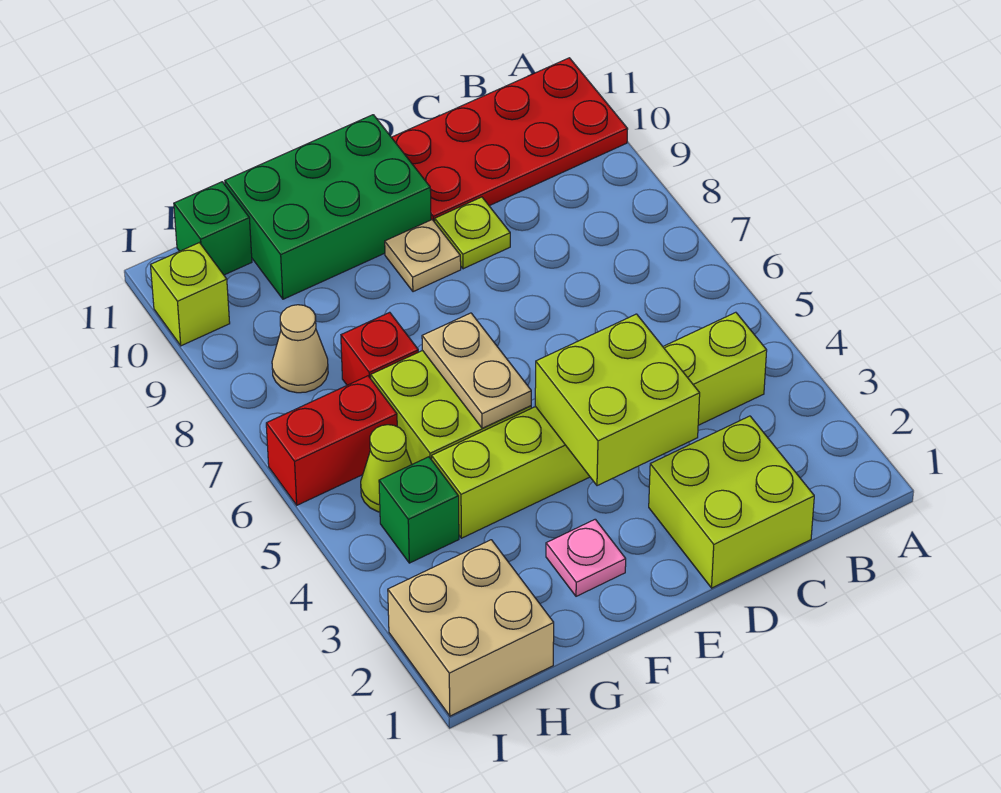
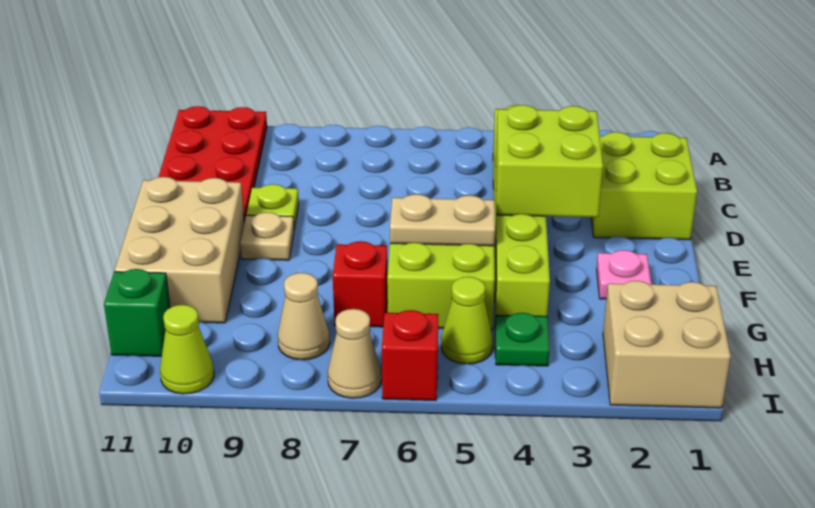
green brick E10:G11 level 1 -> tan brick E10:G11 level 1
green brick H4 level 1 -> green plate H4 level 1
red brick H6:I6 level 1 -> red brick I6 level 1
none -> tan cone I7 level 1
lime brick I10 level 1 -> lime cone I10 level 1

